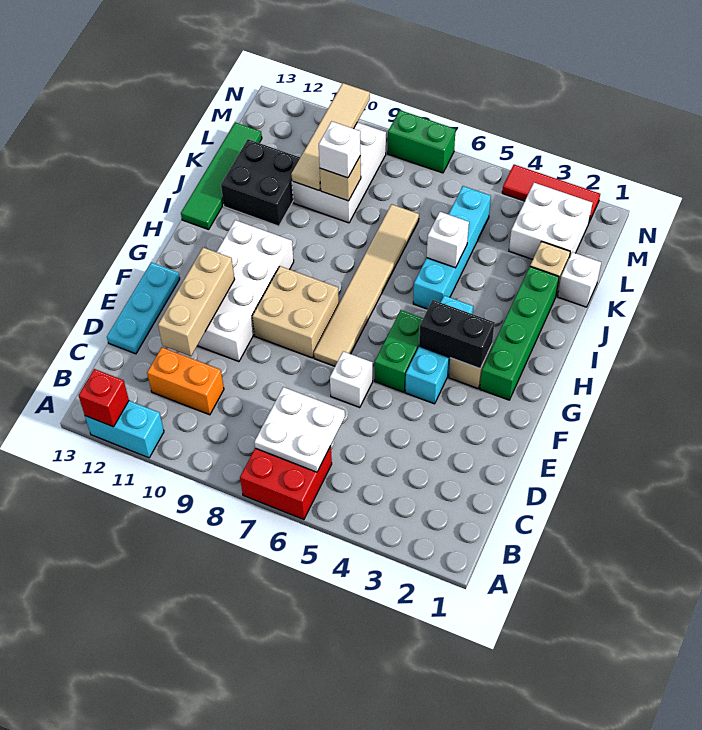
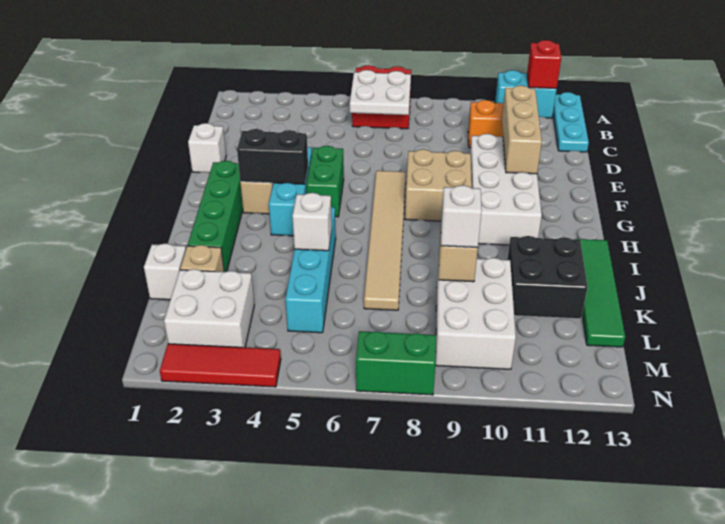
cyan plate D13:F13 level 1 -> cyan plate A13:C13 level 1
white brick E6 level 1 -> white brick E1 level 1
tan tile K10:N10 level 2 -> none

